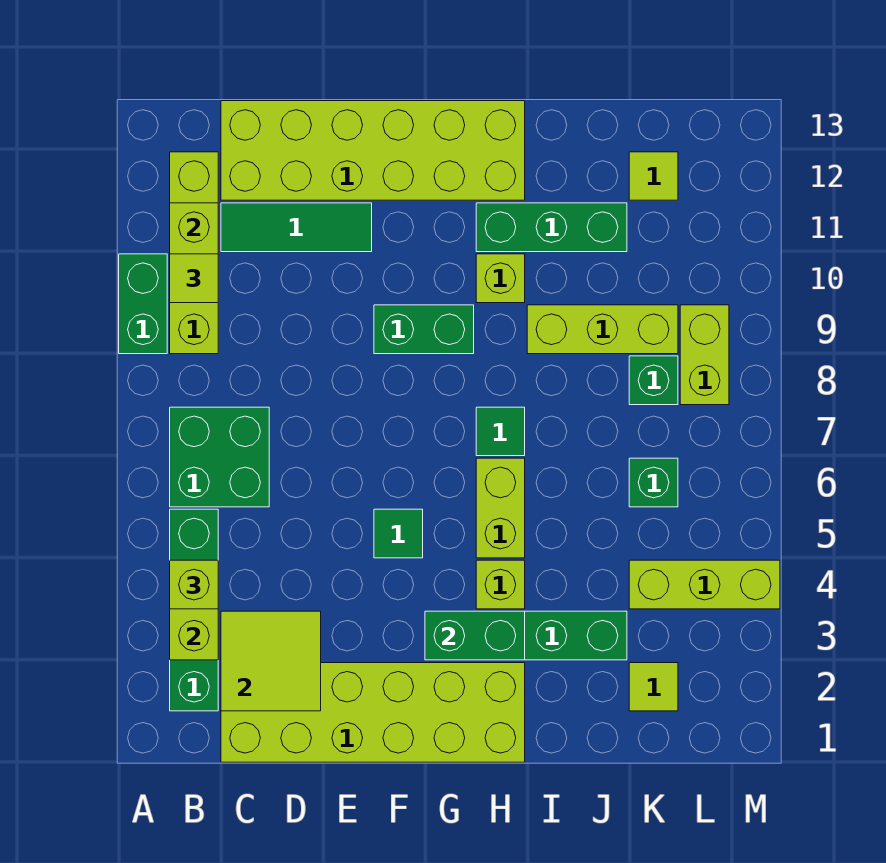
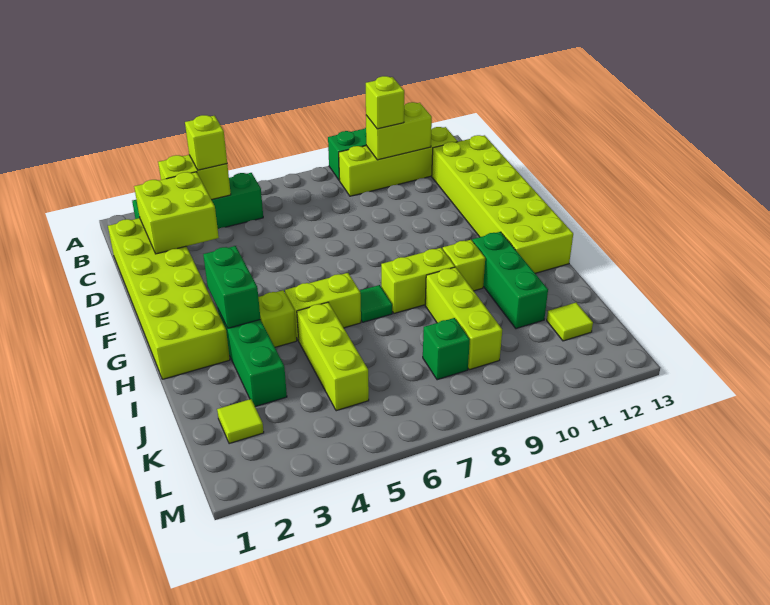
green brick B6:C7 level 1 -> none
lime tile B10 level 3 -> lime brick B10 level 3
lime tile C2:D3 level 2 -> lime brick C2:D3 level 2
green tile C11:E11 level 1 -> none
green tile F5 level 1 -> none
green brick F9:G9 level 1 -> none
lime brick K4:M4 level 1 -> lime brick I5:K5 level 1
green brick K6 level 1 -> none
lime brick L8:L9 level 1 -> lime brick H8:H9 level 1

